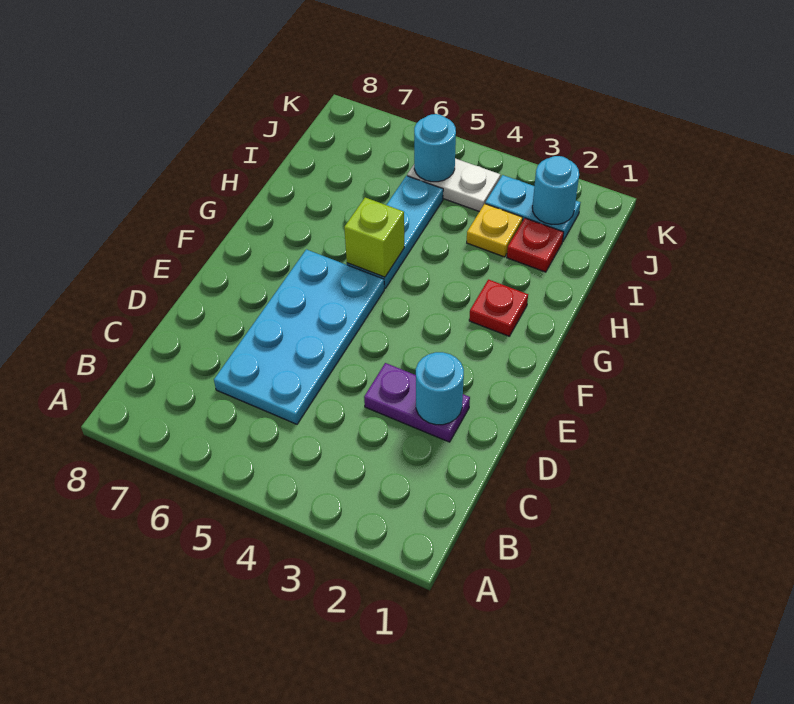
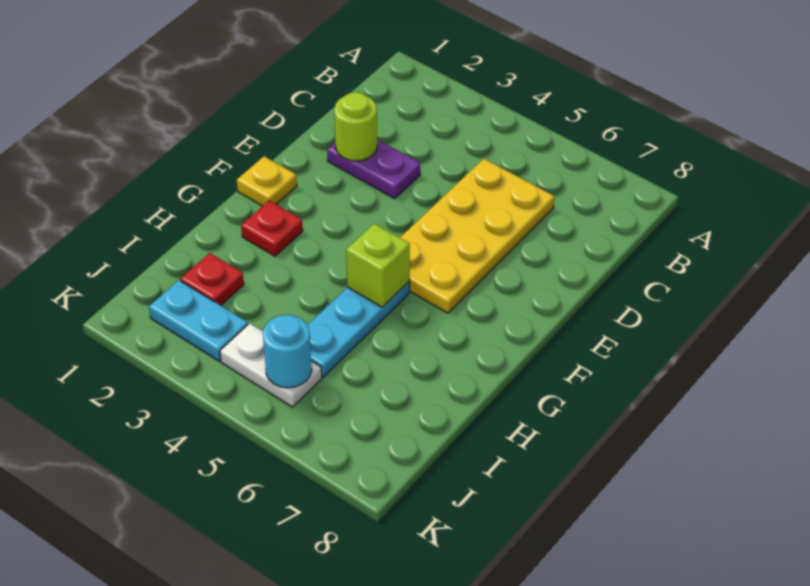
cyan plate C5:F6 level 1 -> yellow plate C5:F6 level 1
cyan round brick D2 level 2 -> lime round brick D2 level 2
yellow plate I3 level 1 -> yellow plate F1 level 1
cyan round brick J2 level 2 -> none

